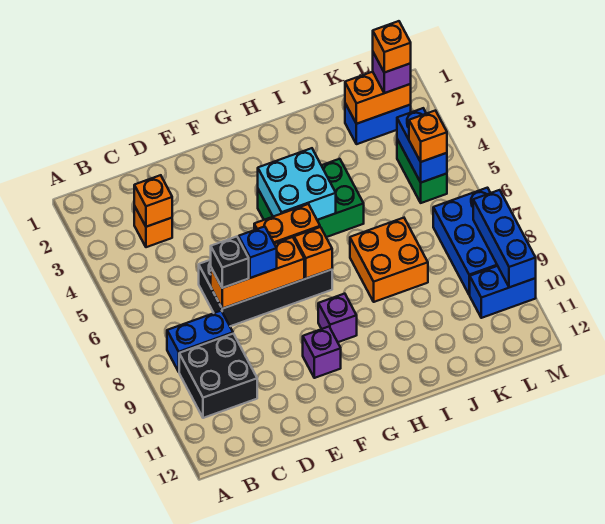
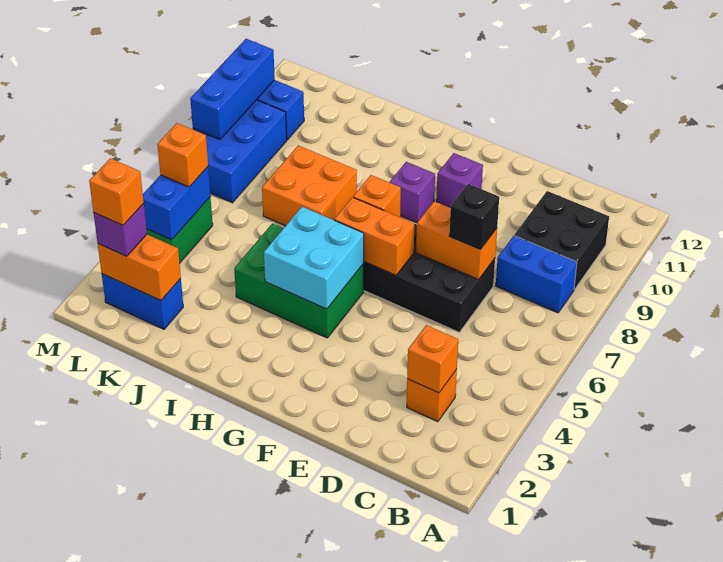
orange brick D7:F7 level 2 -> orange brick D7:E7 level 2
blue brick E7 level 3 -> none

